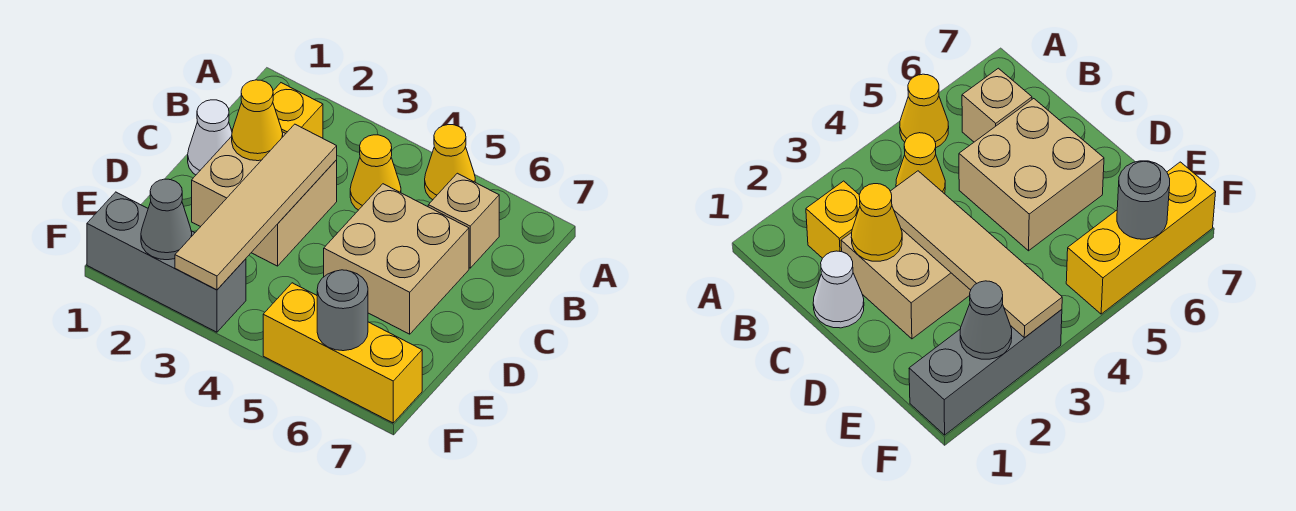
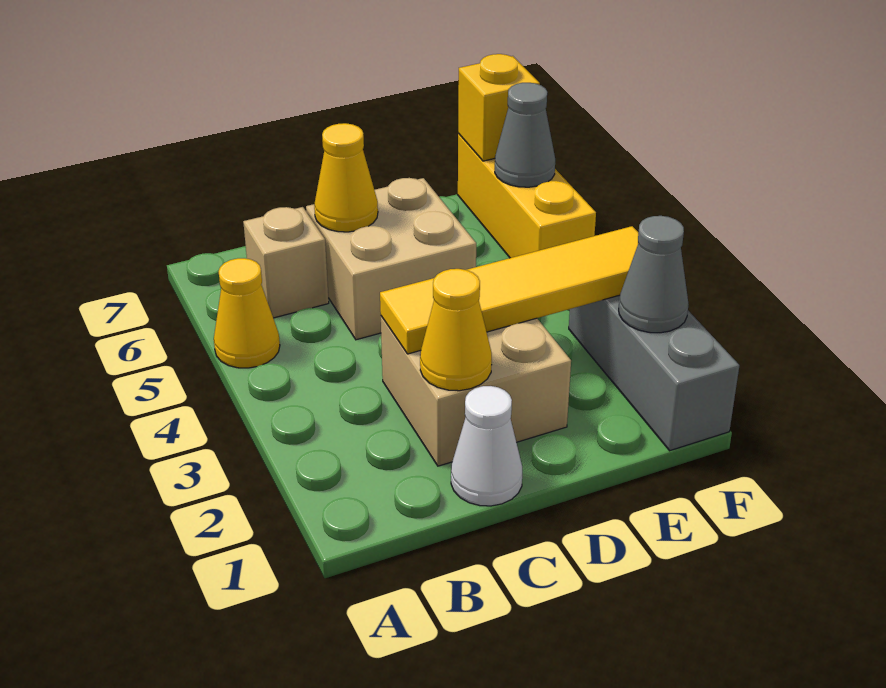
yellow brick B2 level 1 -> yellow brick F7 level 2
yellow cone B4 level 1 -> yellow cone C6 level 2
tan tile C3:F3 level 2 -> yellow tile C3:F3 level 2
grey round brick F6 level 2 -> grey cone F6 level 2

